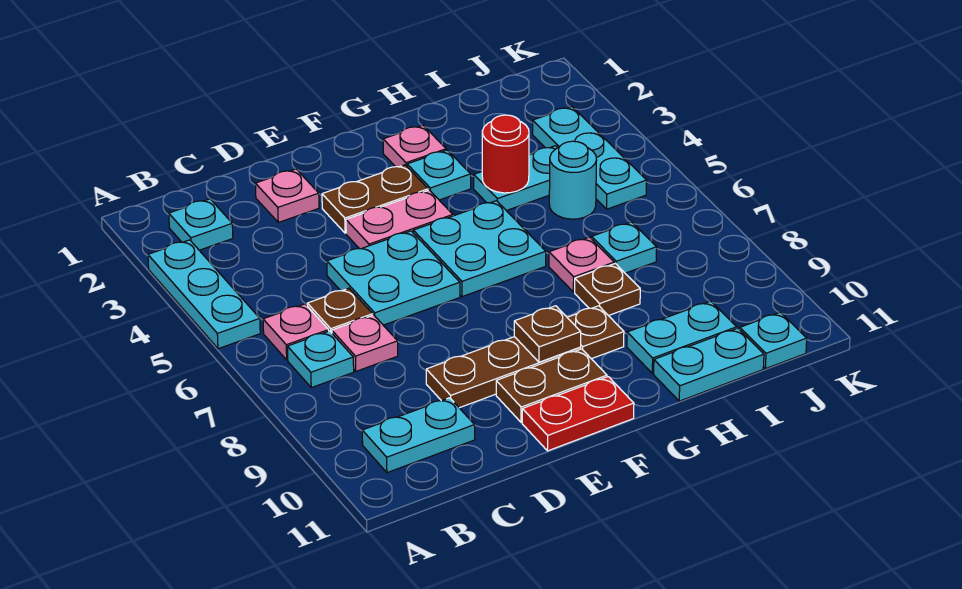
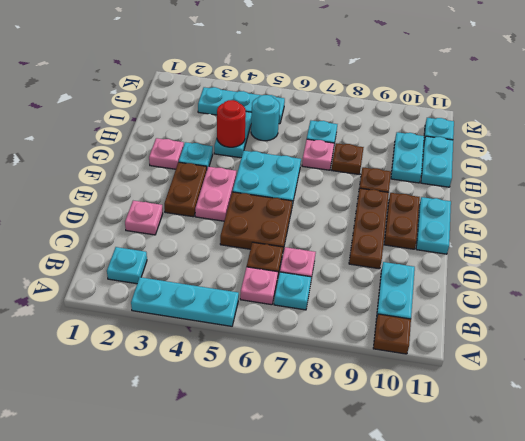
cyan plate D5:E6 level 1 -> brown plate D5:E6 level 1
red plate E11:F11 level 1 -> cyan plate E11:F11 level 1
brown plate F9 level 2 -> brown plate A10 level 1

